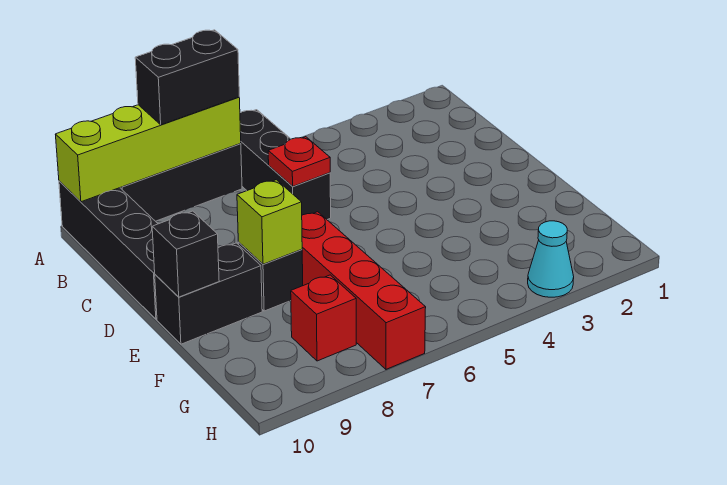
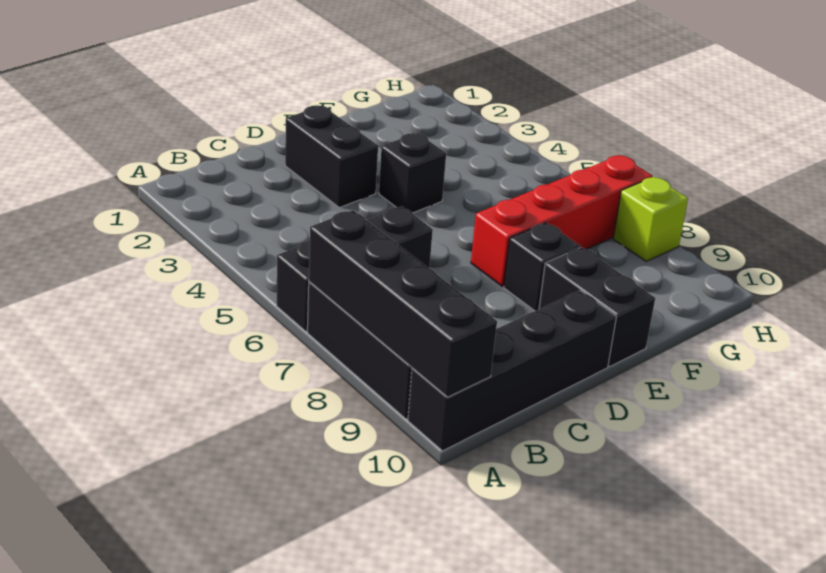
lime brick A7:A10 level 2 -> black brick A7:A10 level 2
black brick A7:A8 level 3 -> black brick D2:D3 level 1
red plate C6 level 2 -> none
lime brick E8 level 2 -> lime brick H8 level 1
black brick E10 level 2 -> black brick E4 level 1
red brick G8 level 1 -> none
cyan cone H3 level 1 -> none

